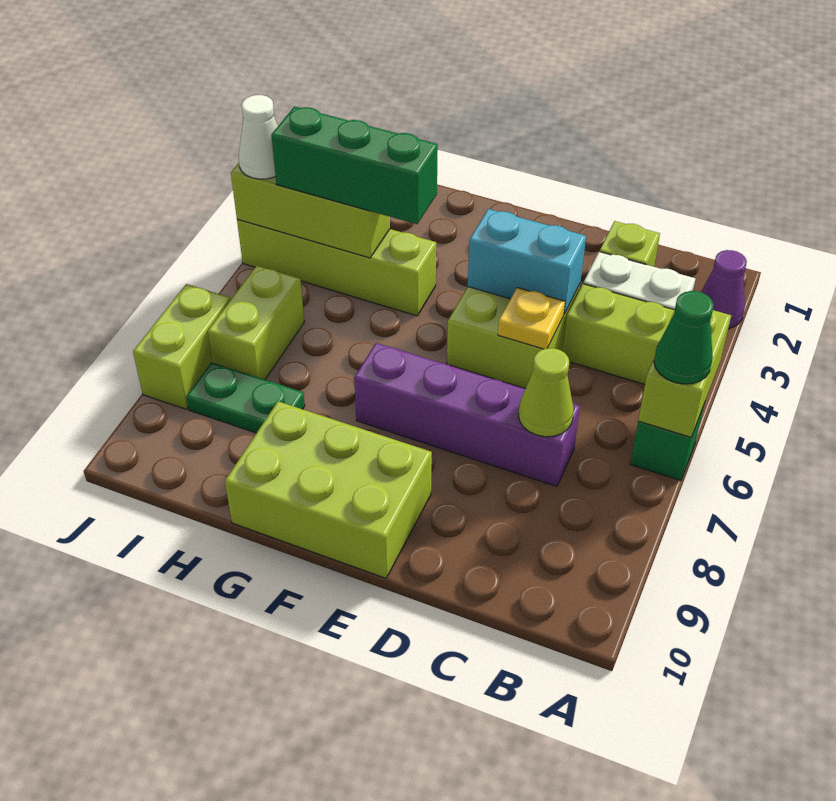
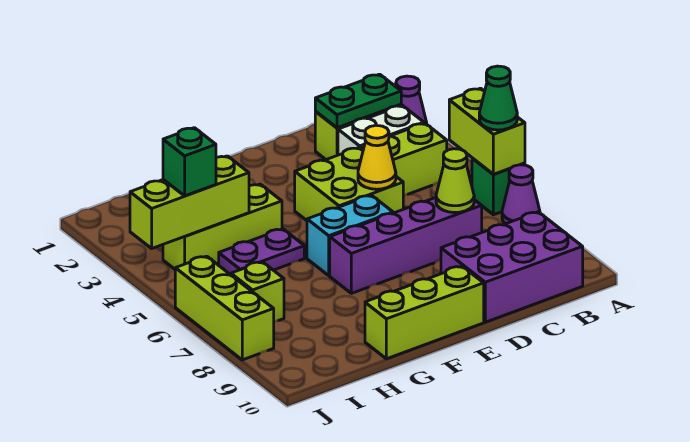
none -> purple cone A7 level 1
none -> purple brick B9:D10 level 1
cyan brick D4:E4 level 2 -> cyan brick E6:F6 level 1
yellow plate D5 level 2 -> yellow cone D5 level 2
lime brick E9:G10 level 1 -> lime brick E10:G10 level 1
lime brick G4:J4 level 1 -> lime brick G4:I4 level 1
green brick G4:I4 level 3 -> green brick I4 level 3
none -> purple plate G5:H5 level 1
green plate H8:I8 level 1 -> green plate B2:C2 level 2
lime brick I6:I7 level 1 -> lime brick I7 level 1
white cone J4 level 3 -> none
lime brick J7:J8 level 1 -> lime brick J6:J8 level 1

